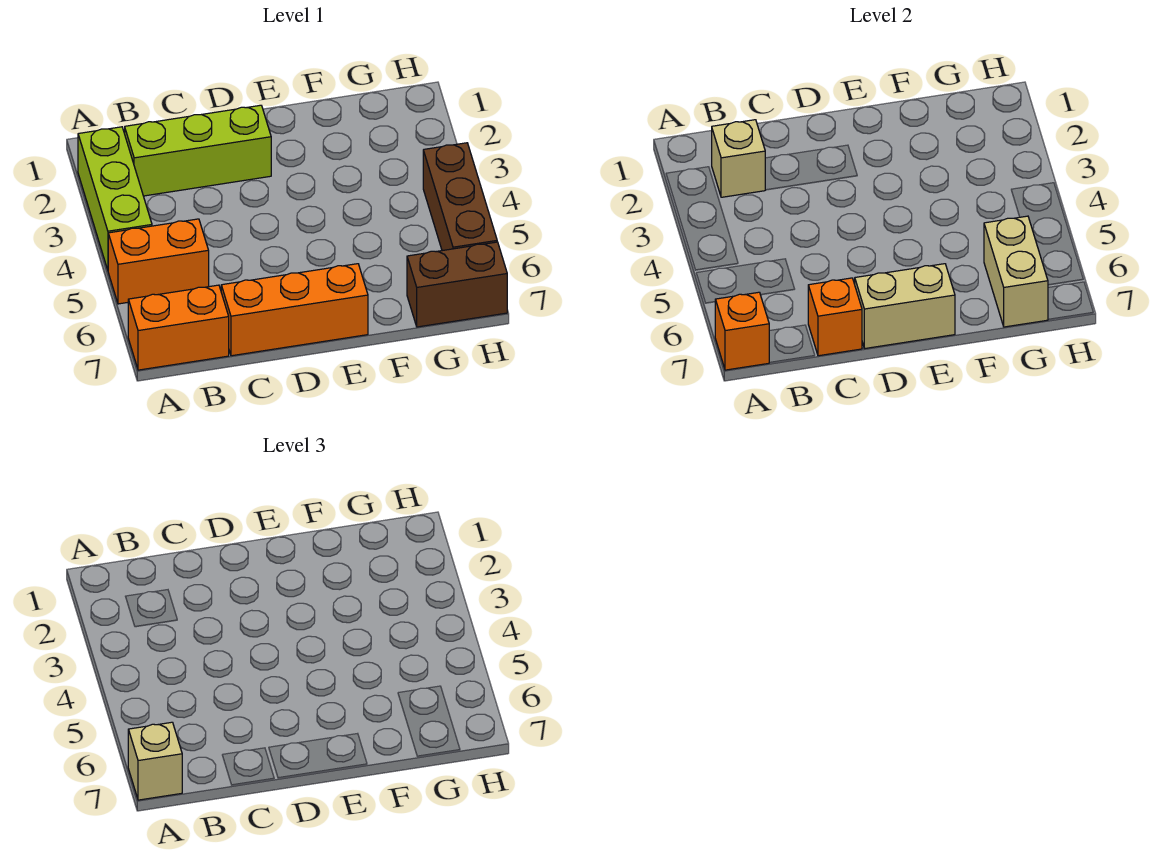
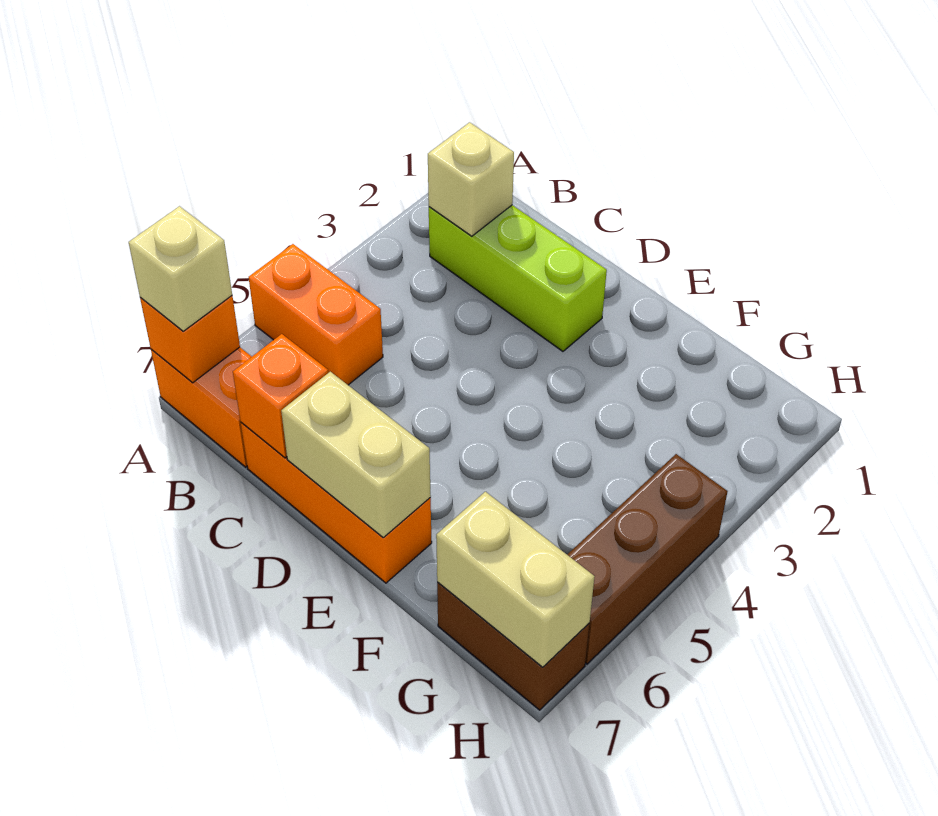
lime brick A2:A4 level 1 -> none
tan brick G6:G7 level 2 -> tan brick G7:H7 level 2

